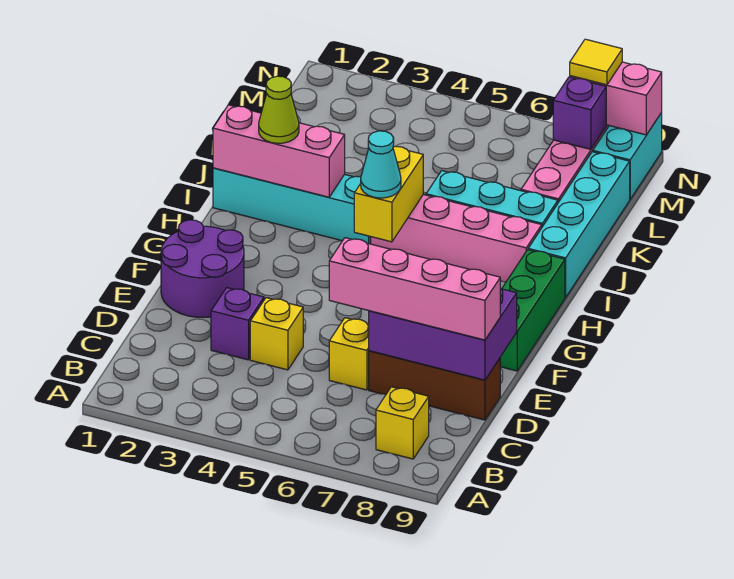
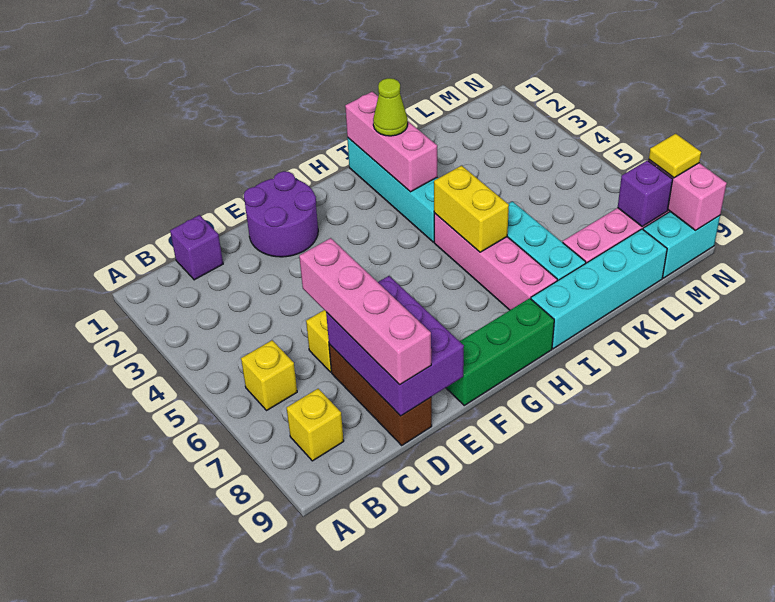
purple brick D3 level 1 -> purple brick C1 level 1
yellow brick D4 level 1 -> yellow brick B6 level 1
yellow brick H5:I5 level 2 -> yellow brick I5:I6 level 2
cyan cone H5 level 3 -> none

